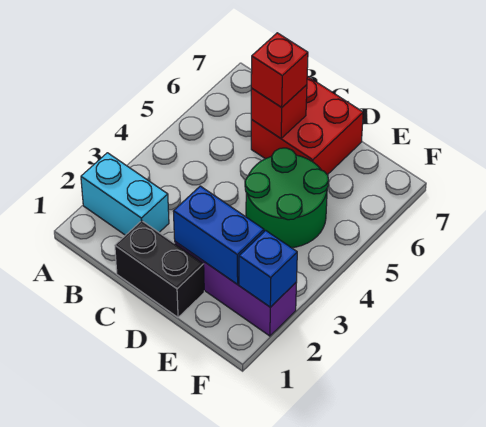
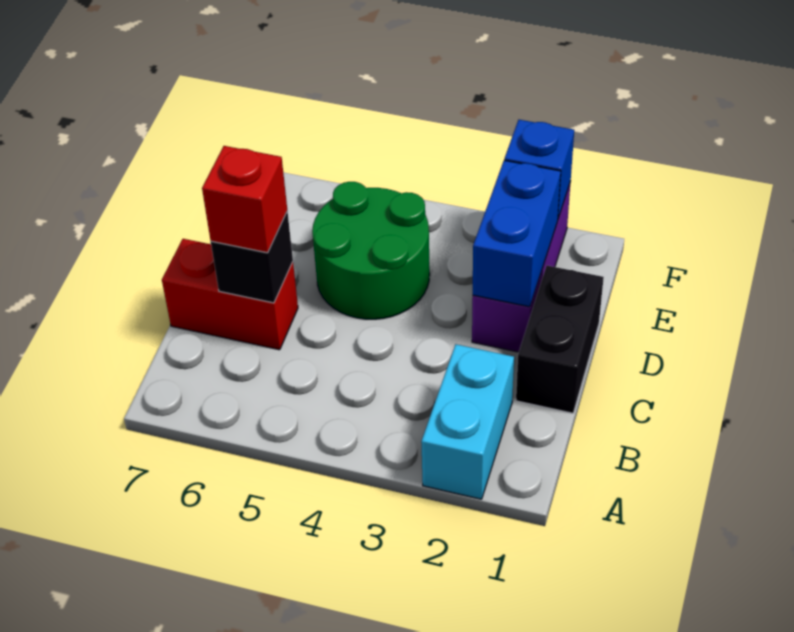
red brick C6:D7 level 1 -> red brick C6:C7 level 1
red brick C6 level 2 -> black brick C6 level 2

